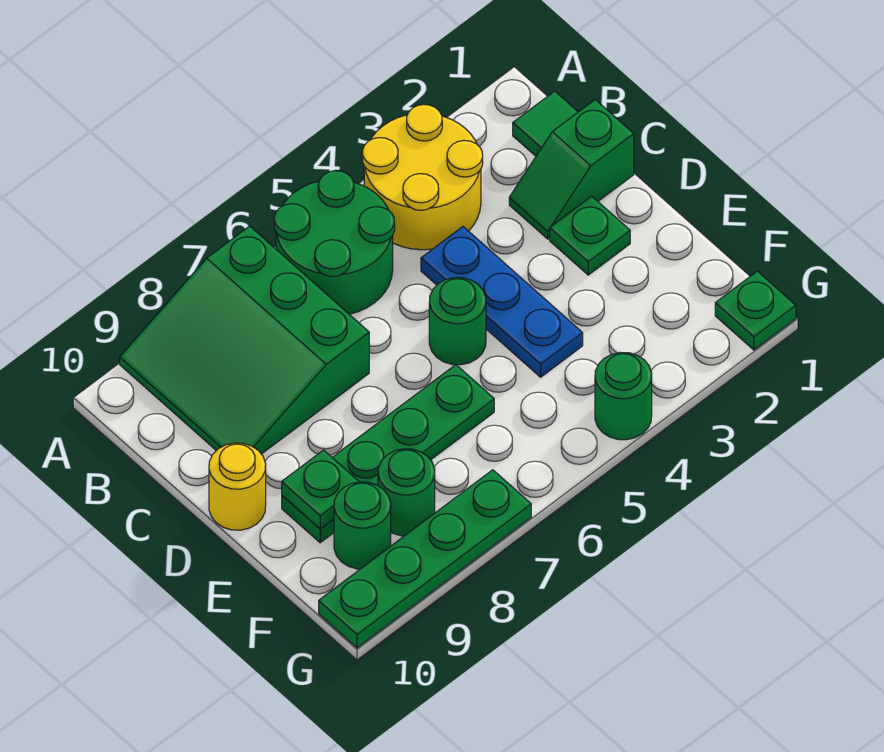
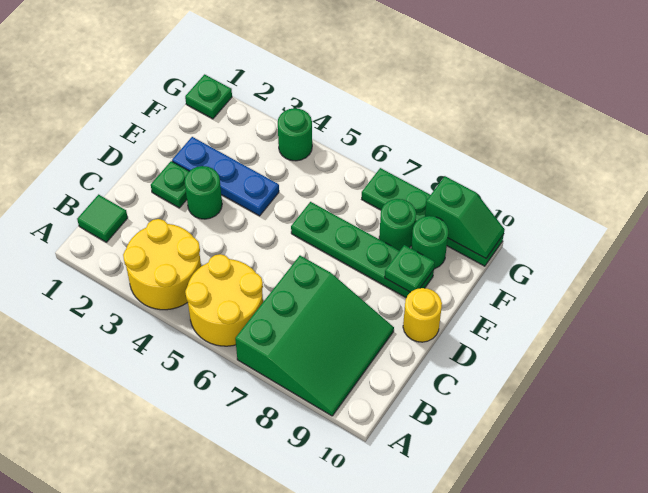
green round brick A5:B6 level 1 -> yellow round brick A5:B6 level 1
green slope C1:C2 level 1 top 1 -> green slope G9:G10 level 2 top 9
blue plate C4:E4 level 1 -> blue plate E2:E4 level 1
green round brick D5 level 1 -> green round brick D3 level 1

